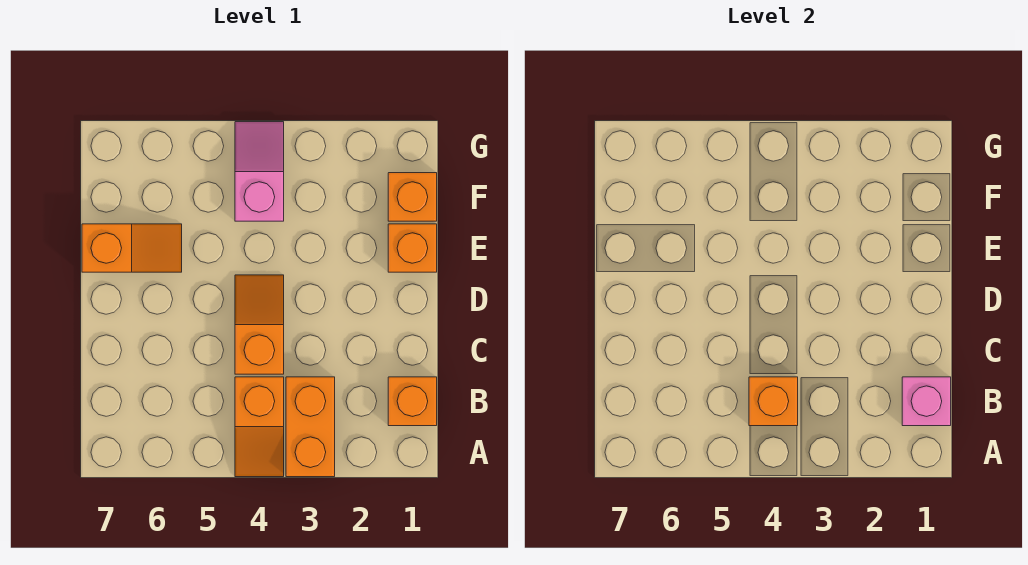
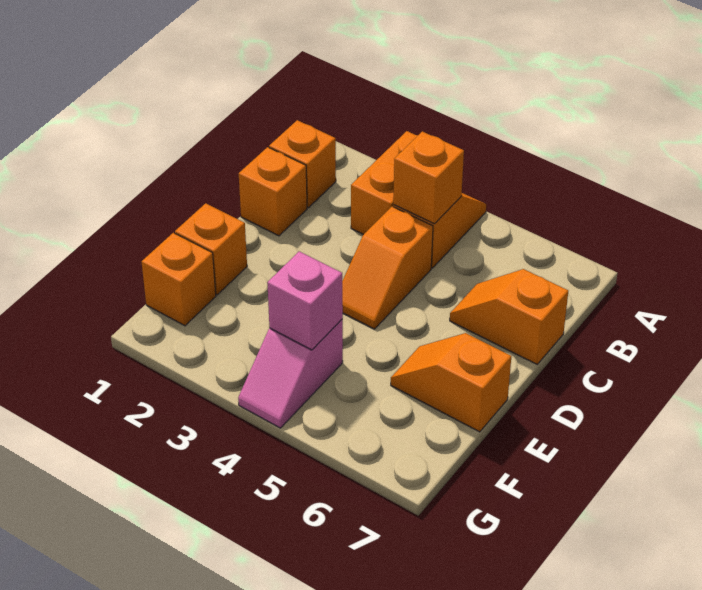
pink brick B1 level 2 -> pink brick F4 level 2
none -> orange brick C1 level 1
none -> orange slope C6:C7 level 1 top 7

